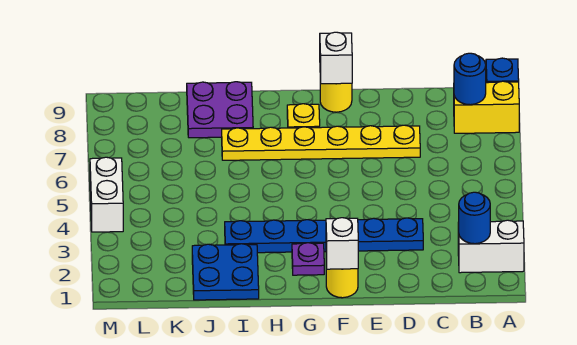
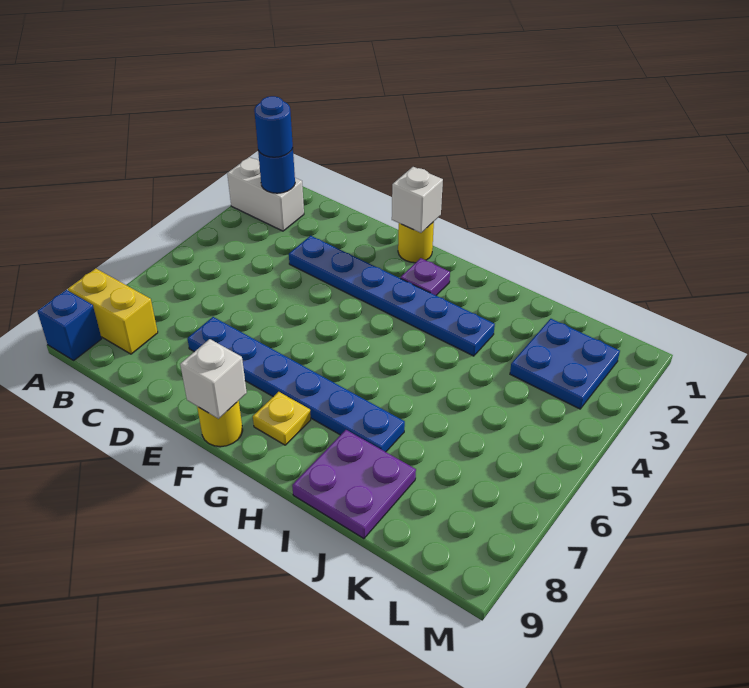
blue round brick B8 level 2 -> blue round brick B2 level 3
yellow plate D7:I7 level 1 -> blue plate D7:I7 level 1
blue plate I1:J2 level 1 -> blue plate K2:L3 level 1
white brick M4:M5 level 1 -> none

